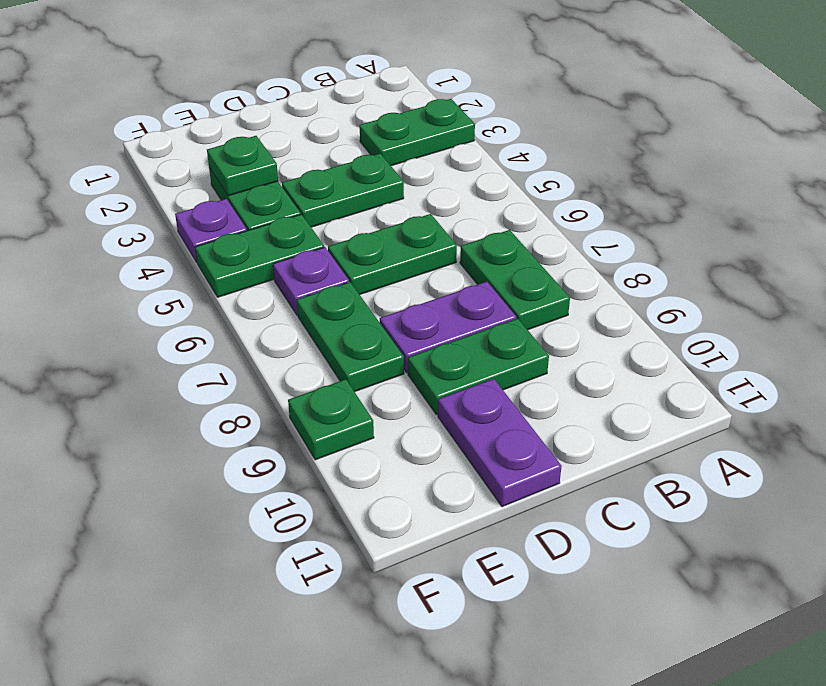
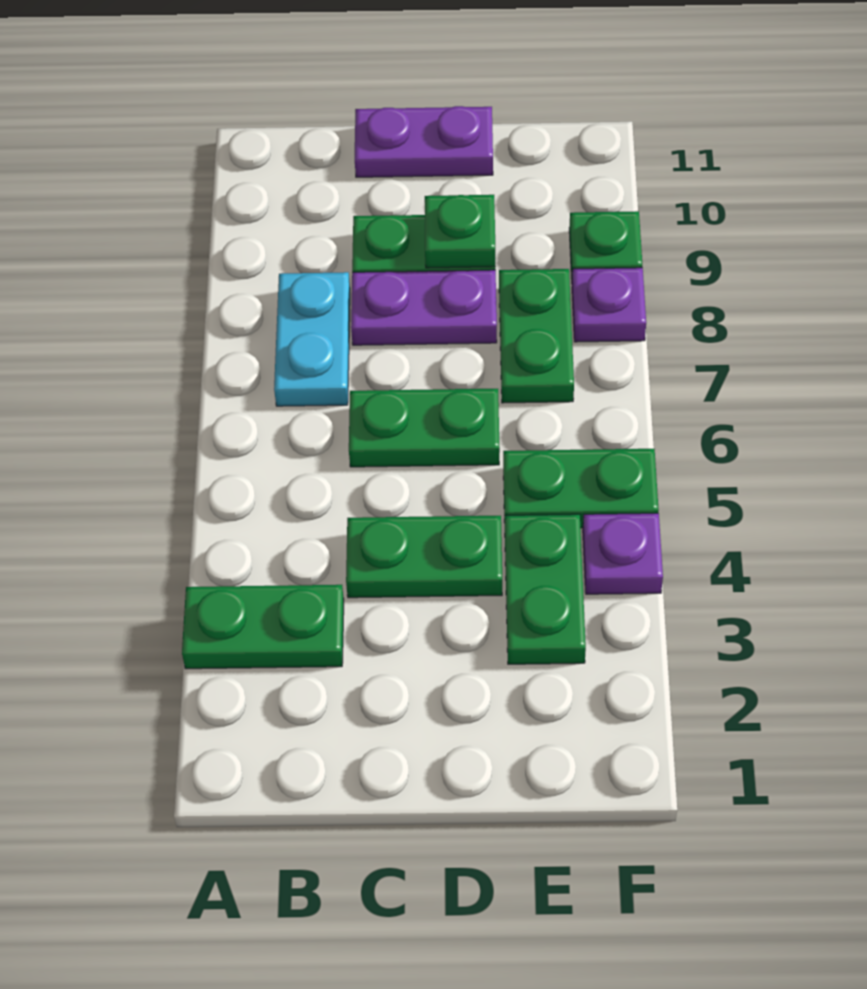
green plate B7:B8 level 1 -> cyan plate B7:B8 level 1
purple plate D10:D11 level 1 -> purple plate C11:D11 level 1
green plate E3 level 2 -> green plate D9 level 2
purple plate E6 level 1 -> purple plate F8 level 1

